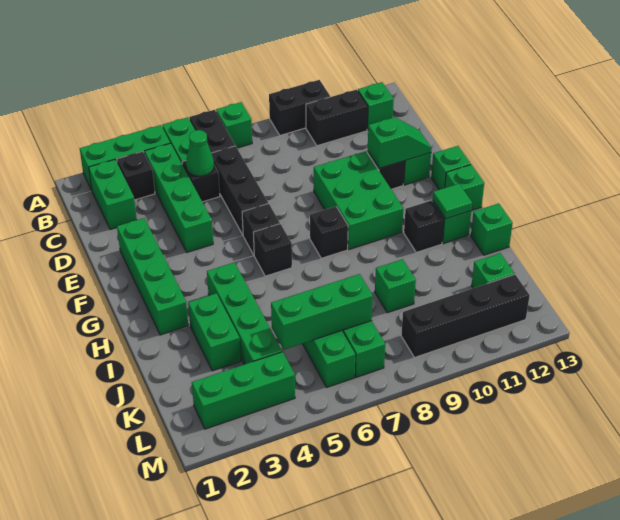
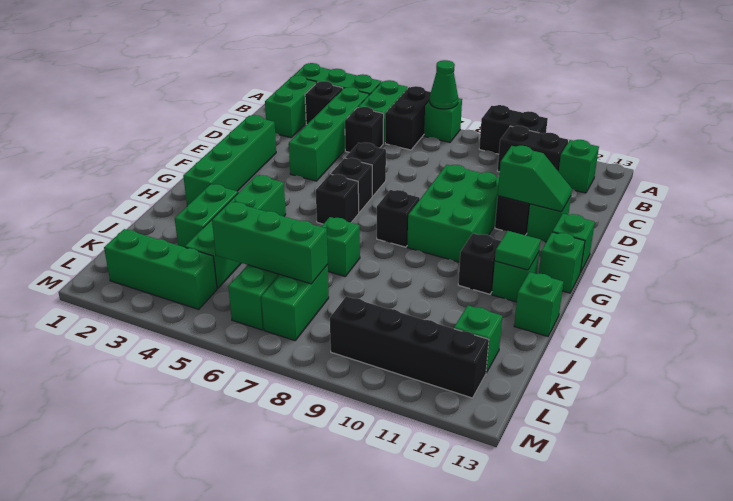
green cone C5 level 2 -> green cone A7 level 2
black brick C6:E6 level 1 -> black brick E6 level 1
green brick J9 level 1 -> green brick I7 level 1

